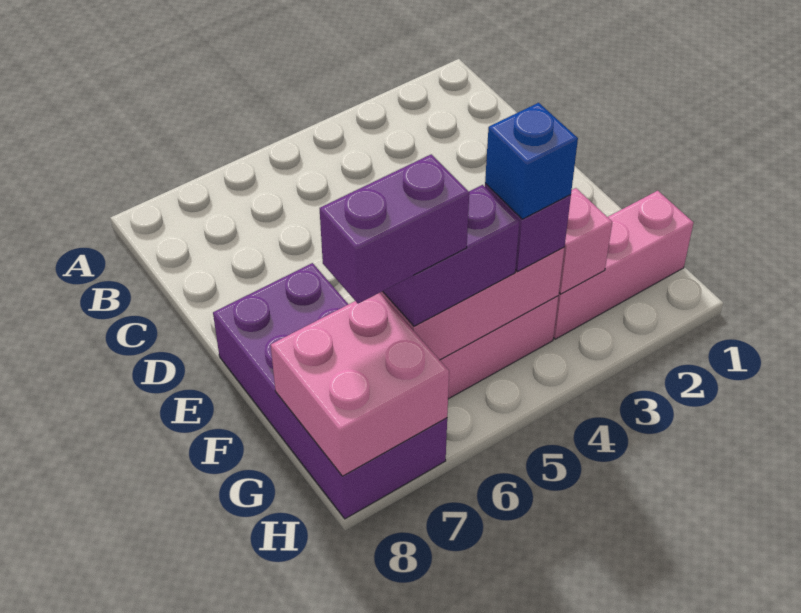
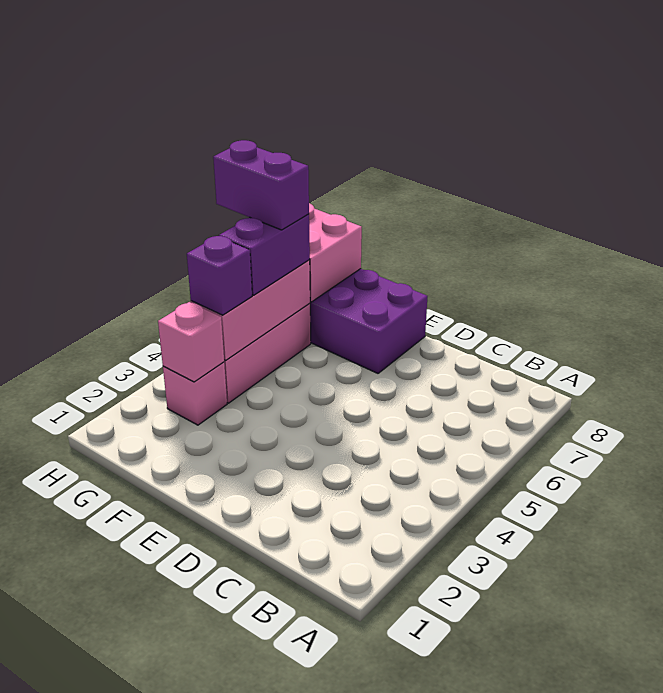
pink brick G1:G3 level 1 -> pink brick G3 level 1
blue brick G4 level 4 -> none
purple brick G6:G7 level 4 -> purple brick G6:H6 level 4

